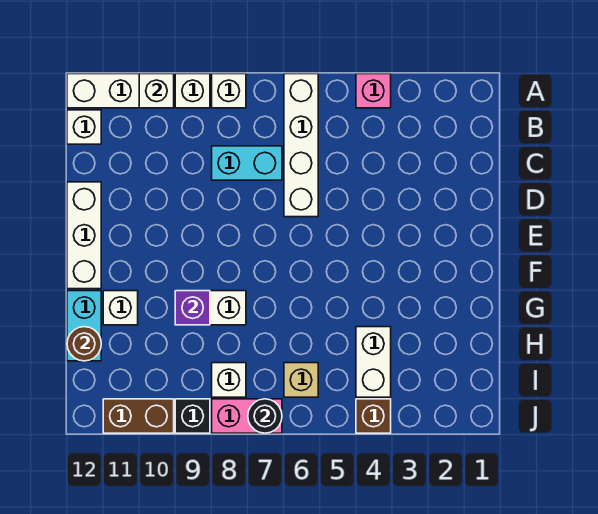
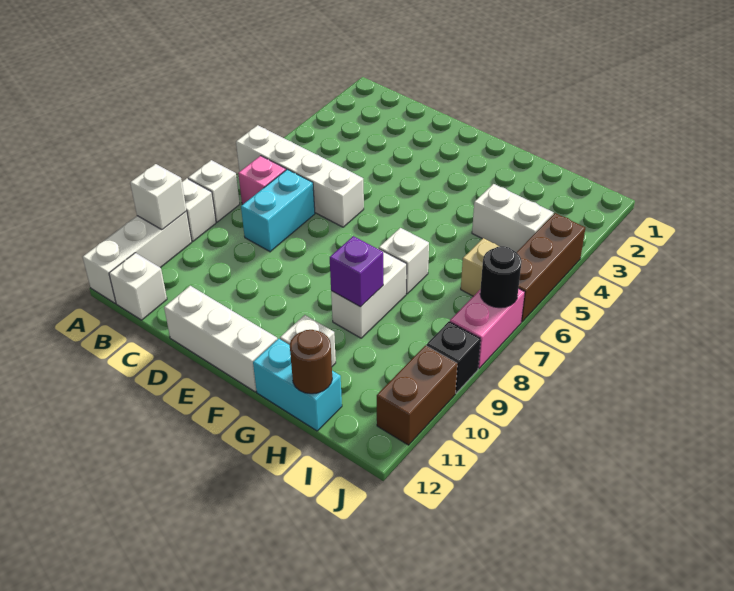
pink brick A4 level 1 -> pink brick B7 level 1
white brick I8 level 1 -> white brick G7 level 1
brown brick J4 level 1 -> brown brick J4:J6 level 1

